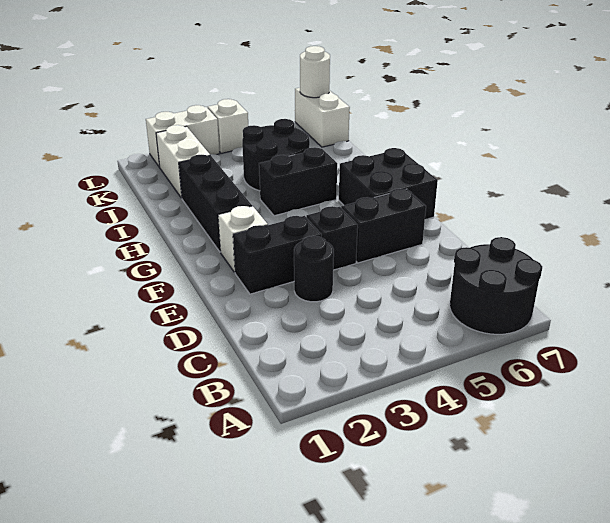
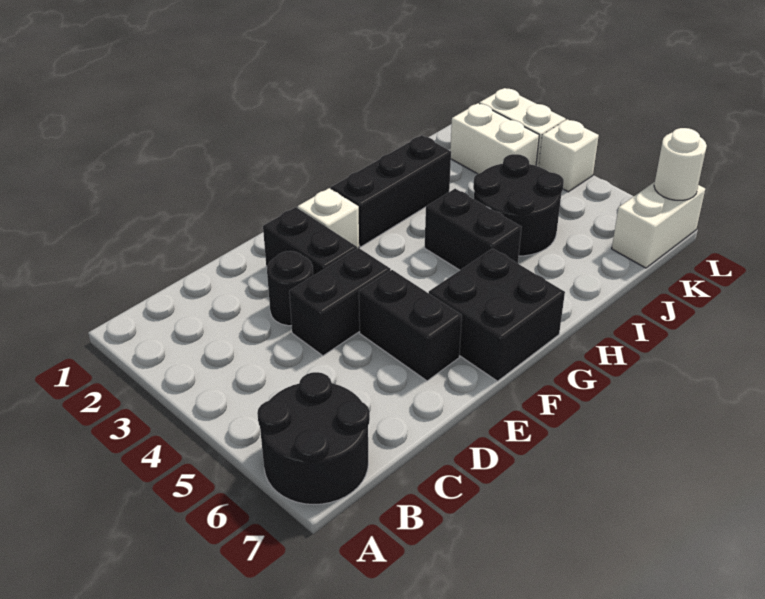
black brick E4 level 1 -> black brick D4:E4 level 1
white brick J2:K2 level 1 -> white brick K2:K3 level 1

